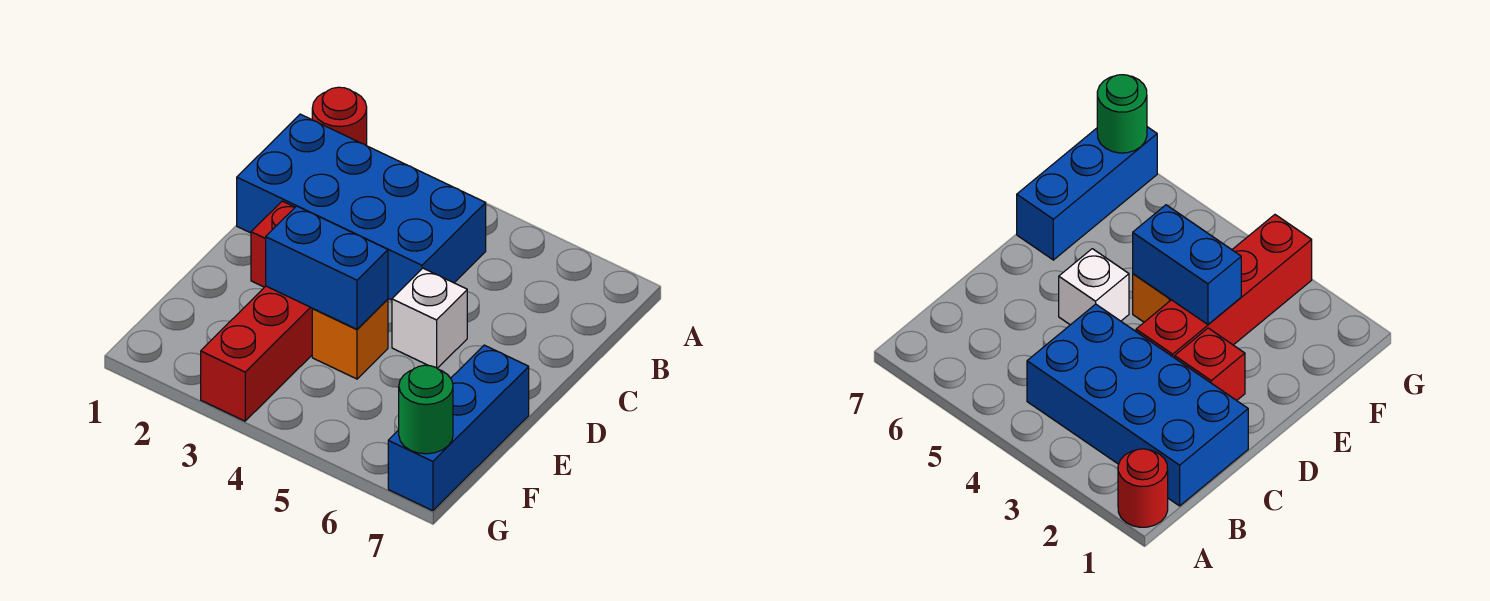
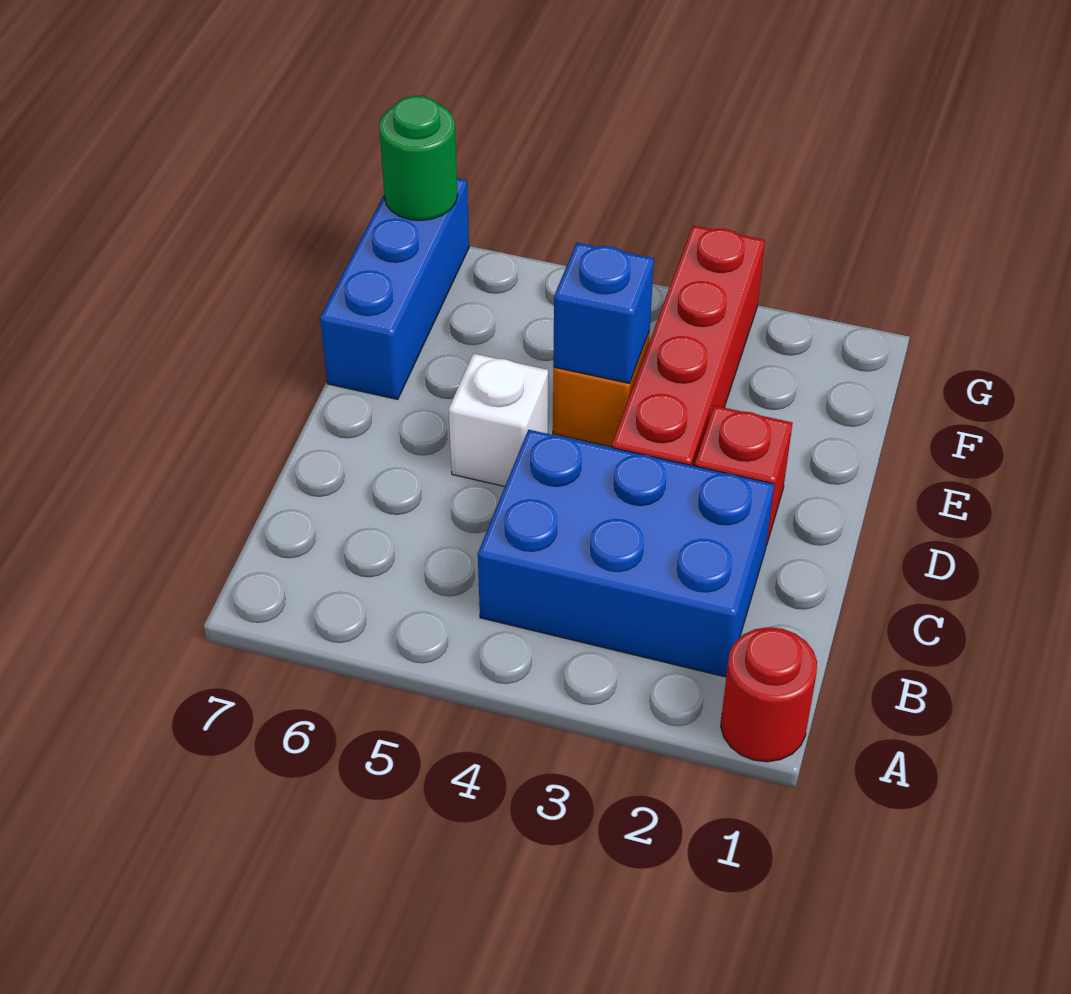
blue brick B1:C4 level 1 -> blue brick B2:C4 level 1
blue brick E3:E4 level 2 -> blue brick E4 level 2

